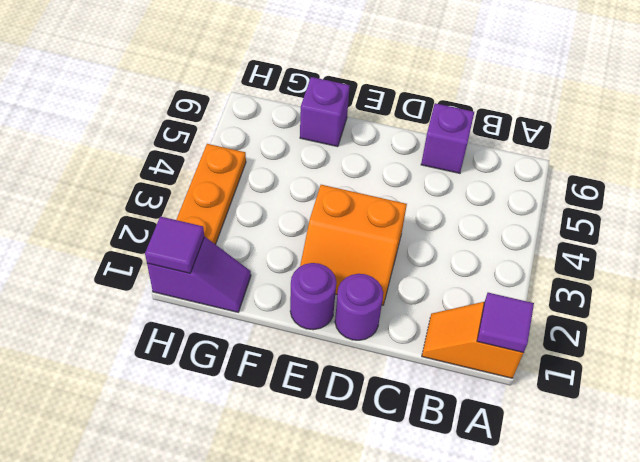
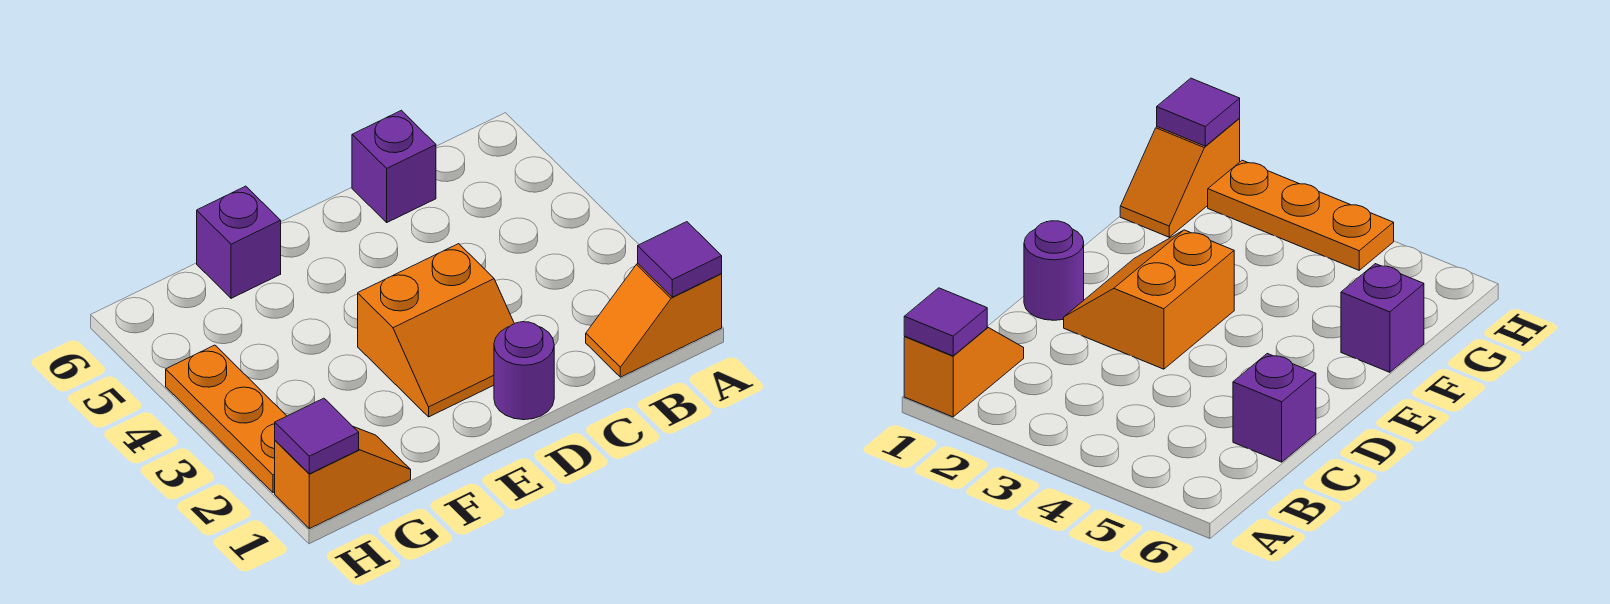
purple round brick E1 level 1 -> none
purple slope G1:H1 level 1 top H -> orange slope G1:H1 level 1 top H

